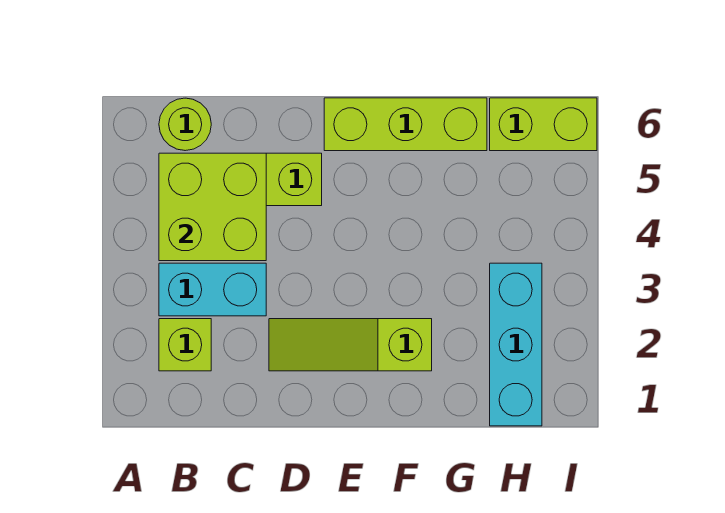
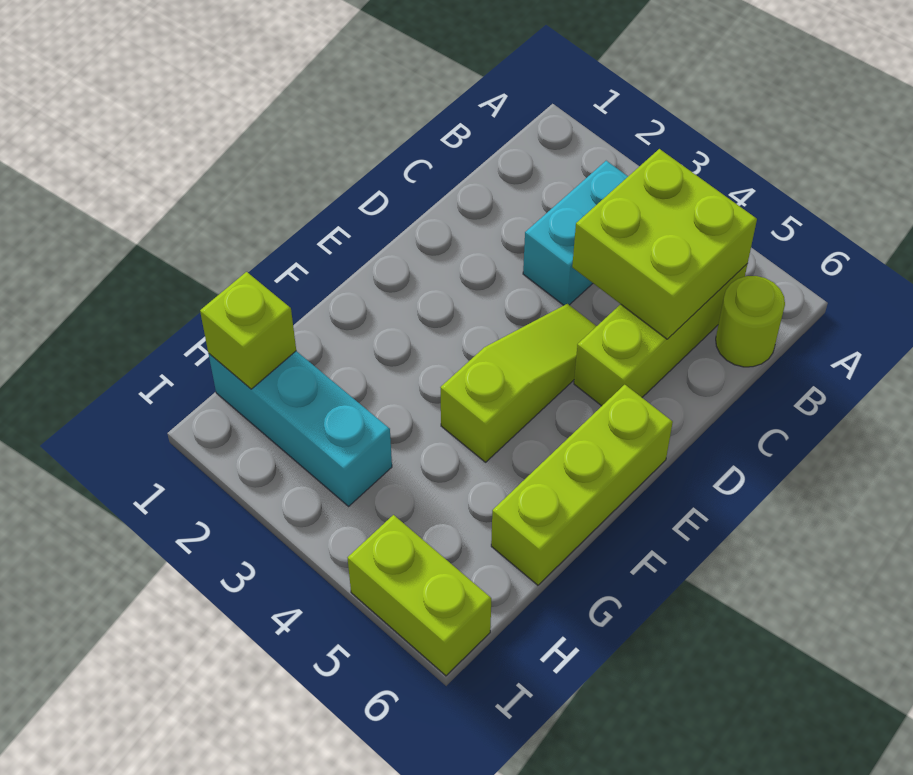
lime brick B2 level 1 -> lime brick H1 level 2
lime slope D2:F2 level 1 top F -> lime slope D4:F4 level 1 top F
lime brick H6:I6 level 1 -> lime brick I5:I6 level 1

